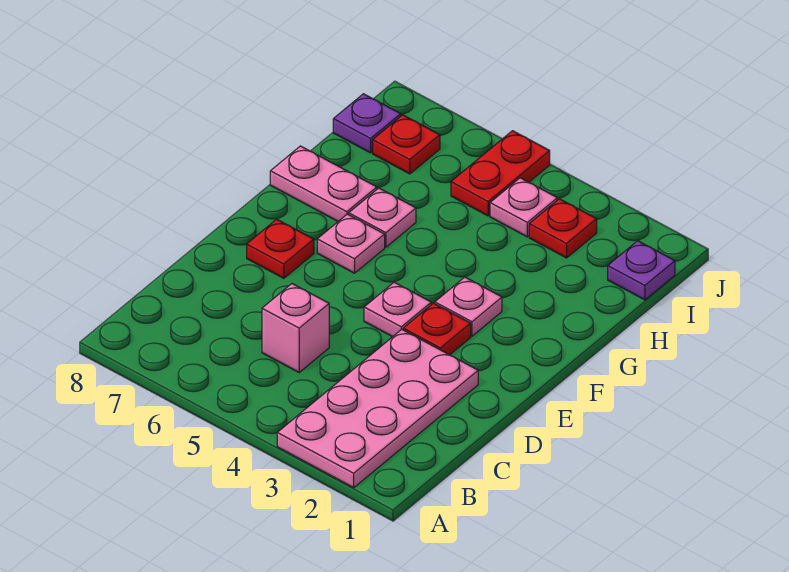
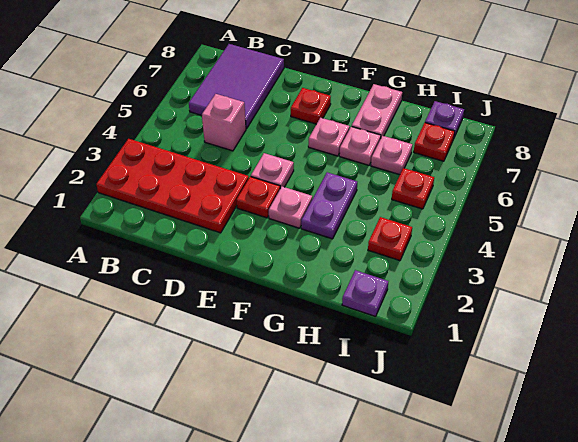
pink plate A2:D3 level 1 -> red plate A2:D3 level 1
none -> purple tile B6:C8 level 1
none -> purple plate G3:G4 level 1
pink plate I4 level 1 -> pink plate H6 level 1
red plate I5:J5 level 1 -> red plate I5 level 1

